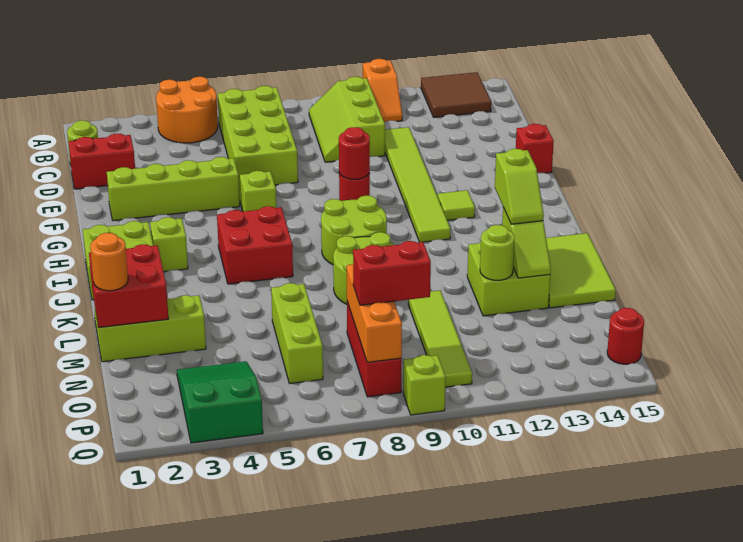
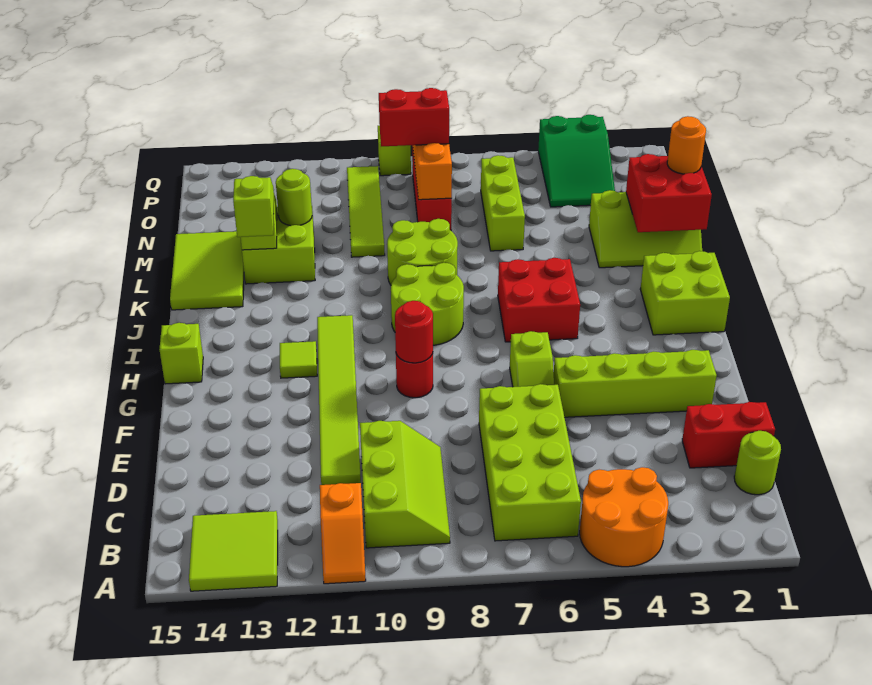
orange slope A11:B11 level 1 top A -> orange slope A11:B11 level 1 top B
brown tile A13:B14 level 1 -> lime tile A13:B14 level 1
red brick F15 level 1 -> none
lime brick I3 level 1 -> lime brick H15 level 1
red round brick P15 level 1 -> none

